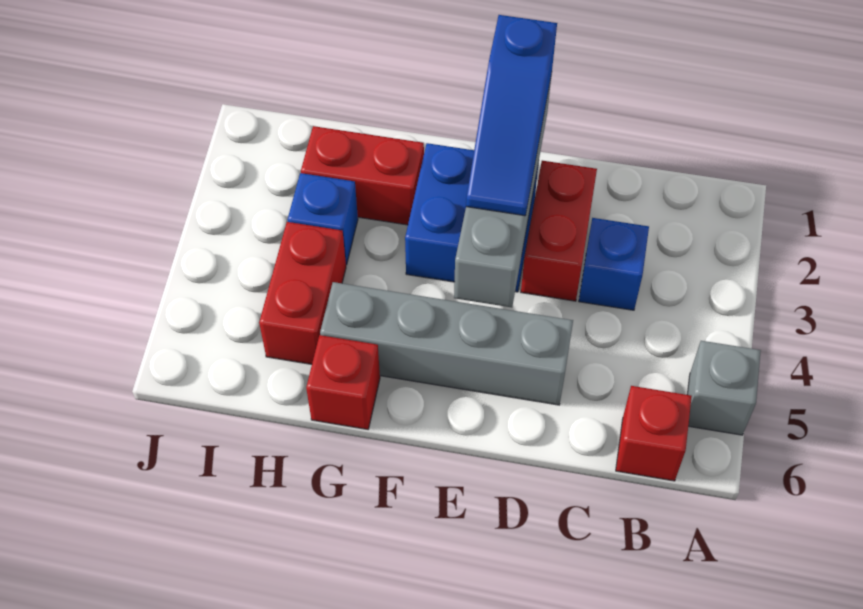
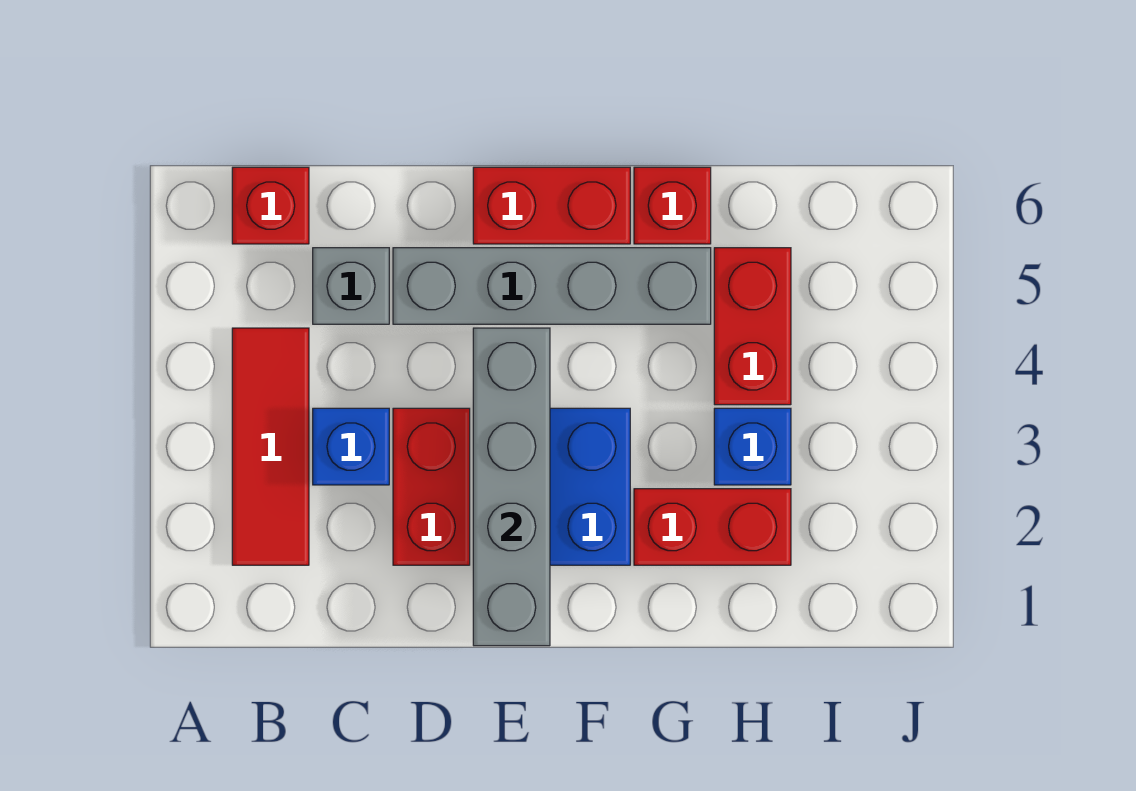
grey brick A5 level 1 -> grey brick C5 level 1
none -> red tile B2:B4 level 1
blue slope E1:E3 level 3 top 1 -> none
none -> red brick E6:F6 level 1

